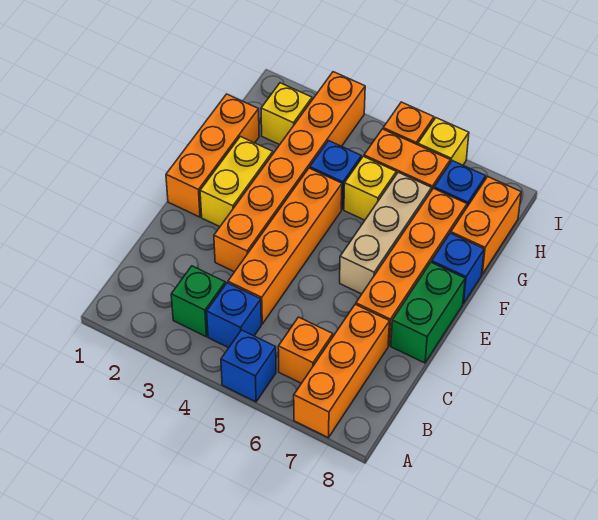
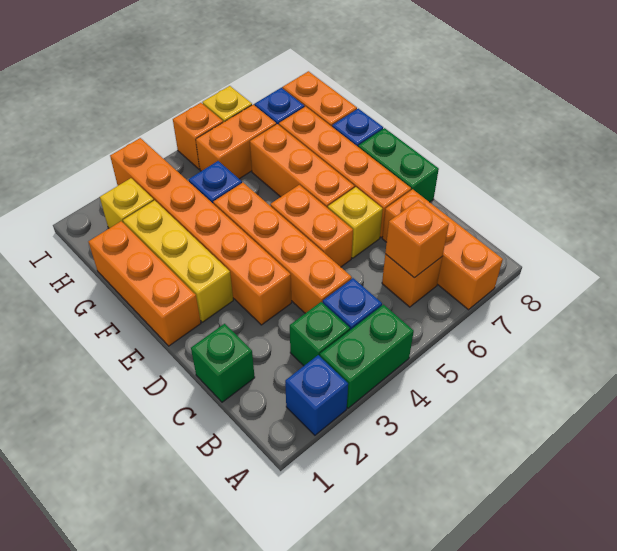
none -> green brick A3:A4 level 1
blue brick A5 level 1 -> blue brick A2 level 1
none -> orange brick B6 level 2
none -> green brick C1 level 1
none -> orange brick D5:E5 level 1
yellow brick E2:F2 level 1 -> yellow brick E2:G2 level 1
tan brick E6:G6 level 1 -> orange brick E6:G6 level 1
yellow brick G5 level 1 -> yellow brick D6 level 1

